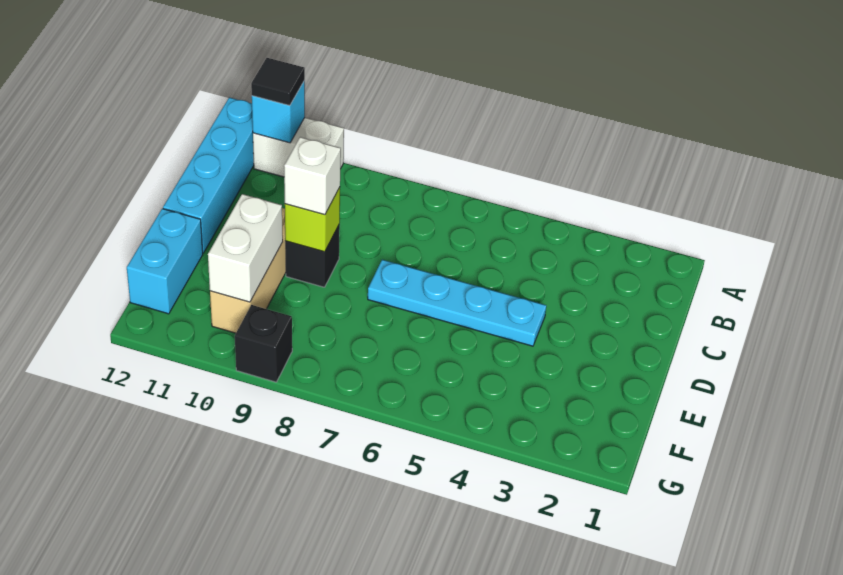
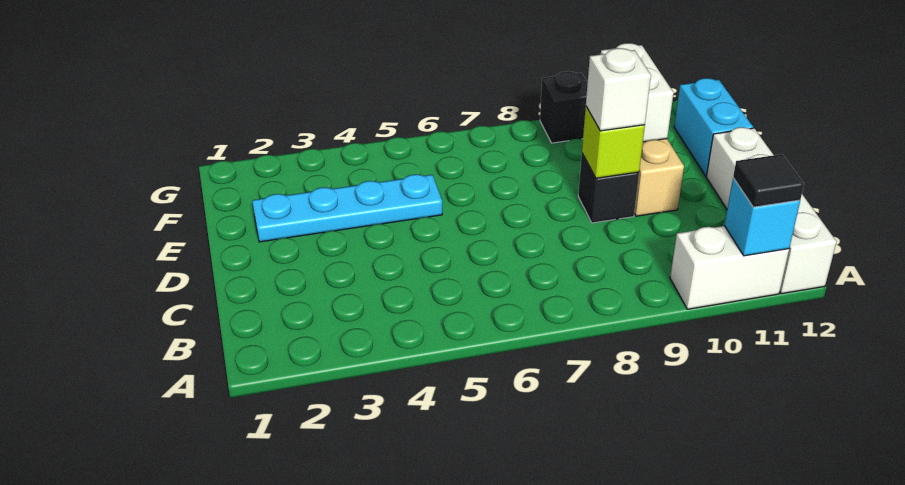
cyan brick A12:D12 level 1 -> white brick A12:D12 level 1
cyan plate D4:D7 level 1 -> cyan plate E2:E5 level 1

